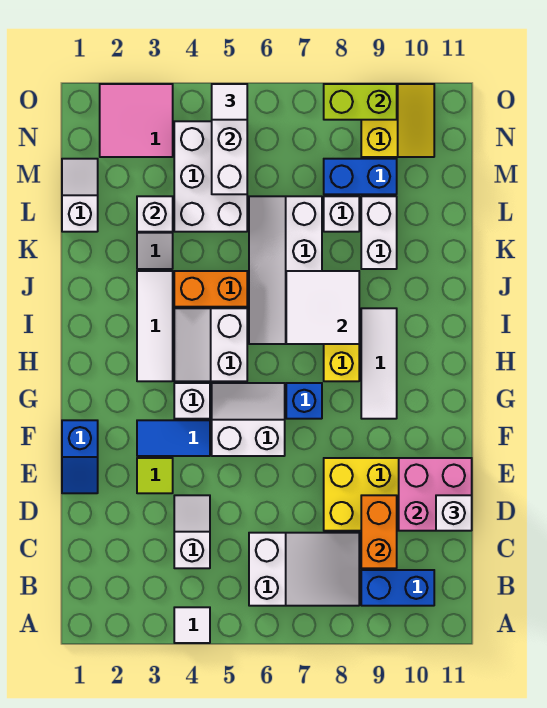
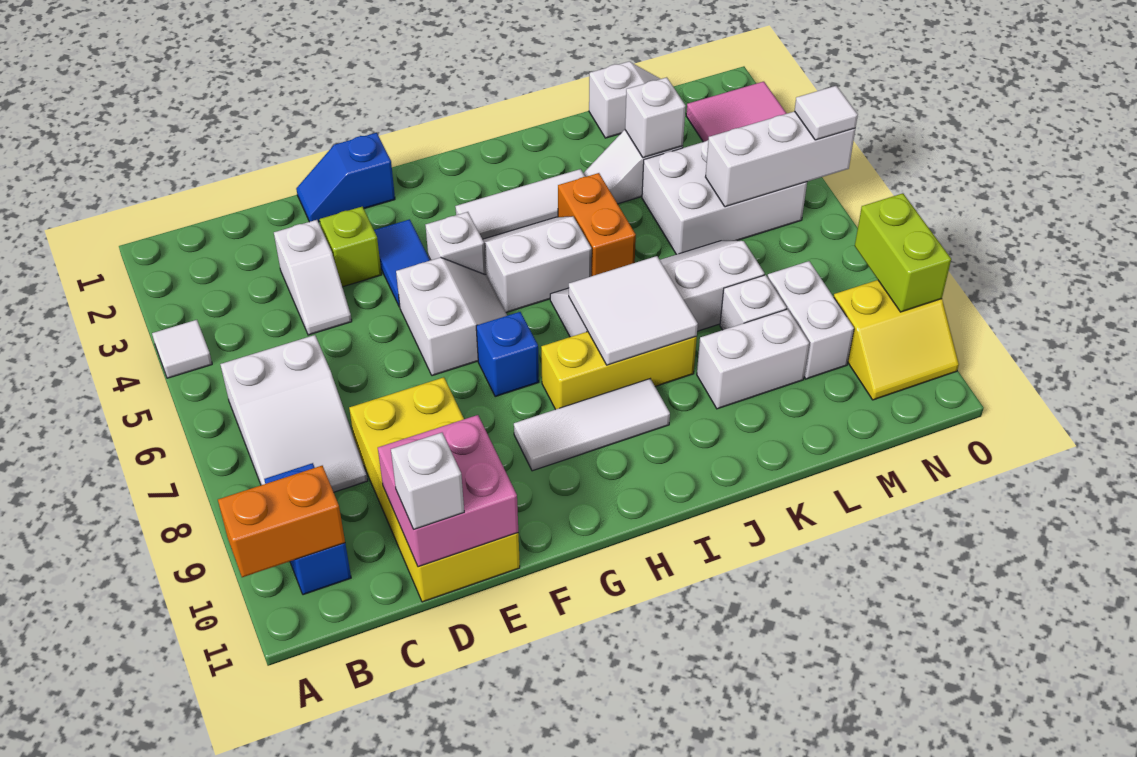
white slope C4:D4 level 1 top C -> white slope D3:D4 level 1 top 3
orange brick C9:D9 level 2 -> orange brick A10:B10 level 2
lime tile E3 level 1 -> lime brick E3 level 1
blue brick M8:M9 level 1 -> white brick M8:M9 level 1

